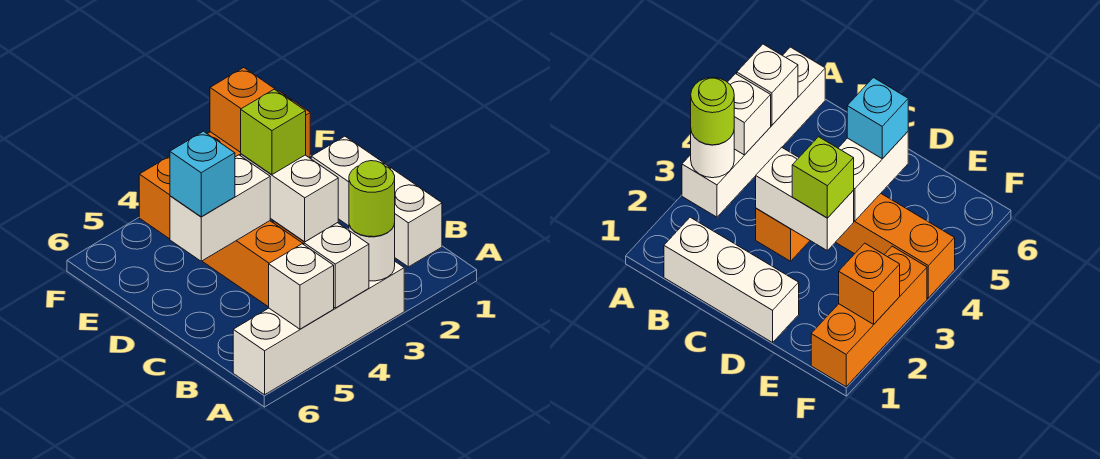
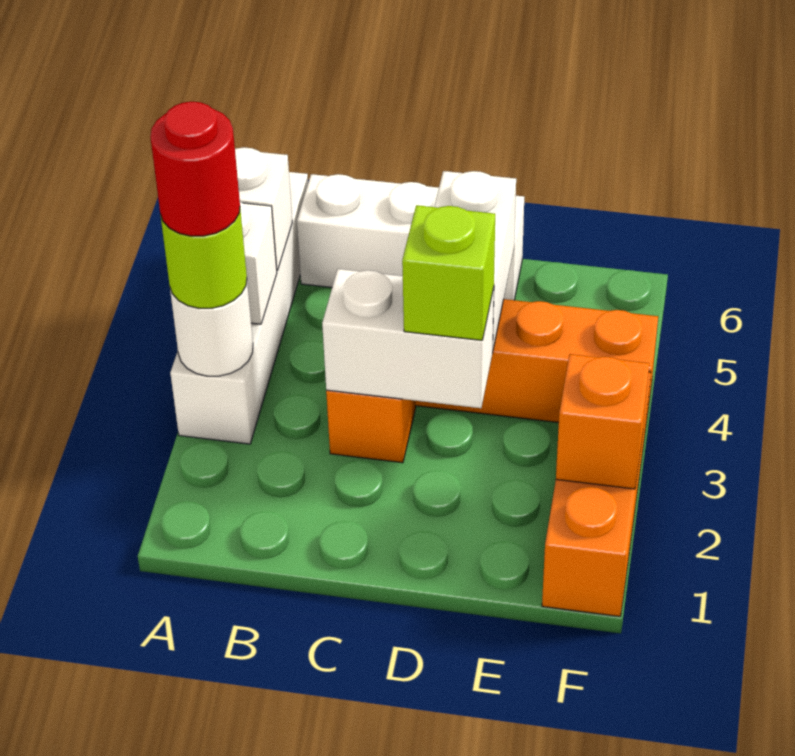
none -> red round brick A3 level 4
white brick B1:D1 level 1 -> white brick B6:D6 level 1
cyan brick D5 level 3 -> none

